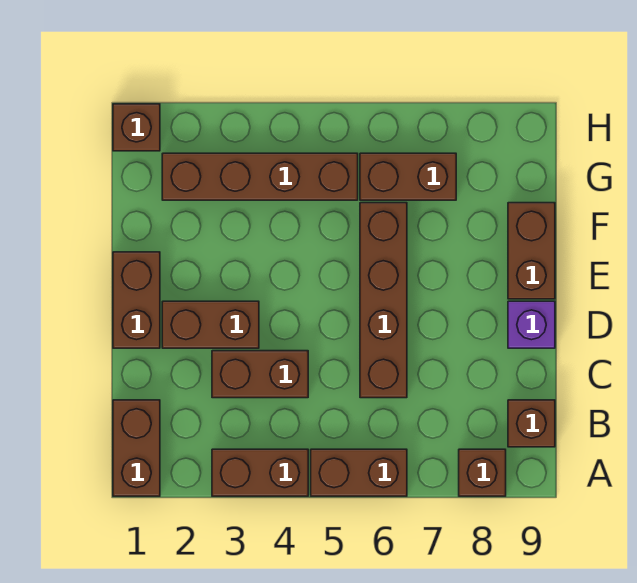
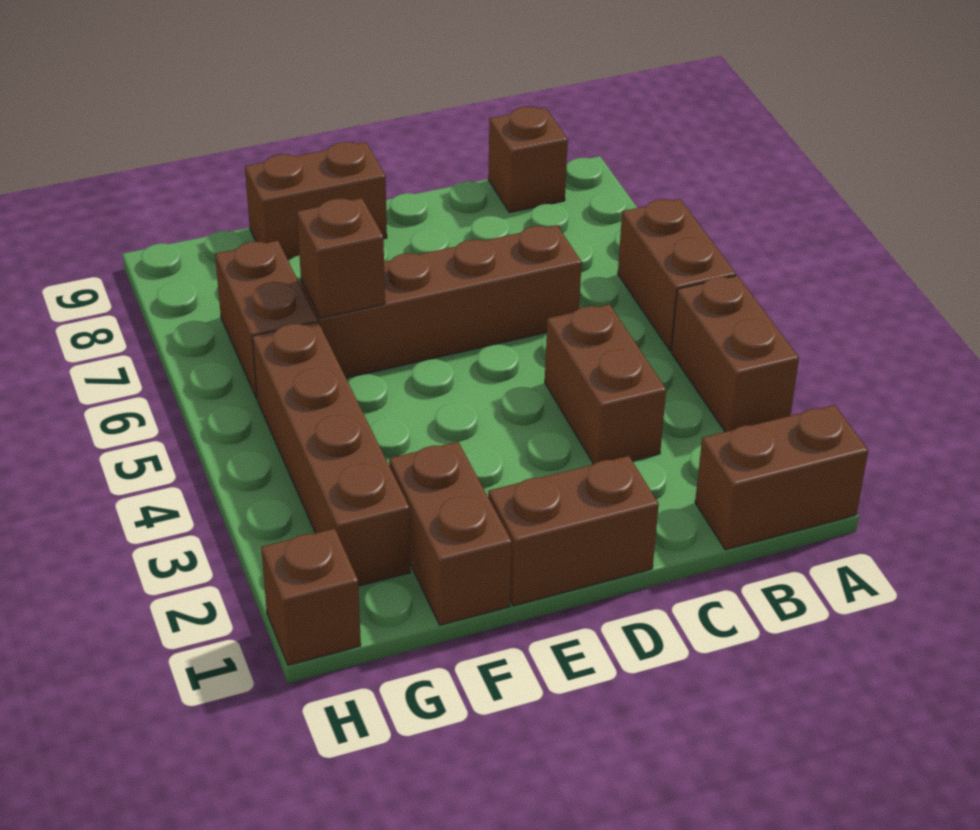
brown brick A8 level 1 -> brown brick F6 level 2
brown brick D2:D3 level 1 -> brown brick F1:F2 level 1
purple brick D9 level 1 -> none

